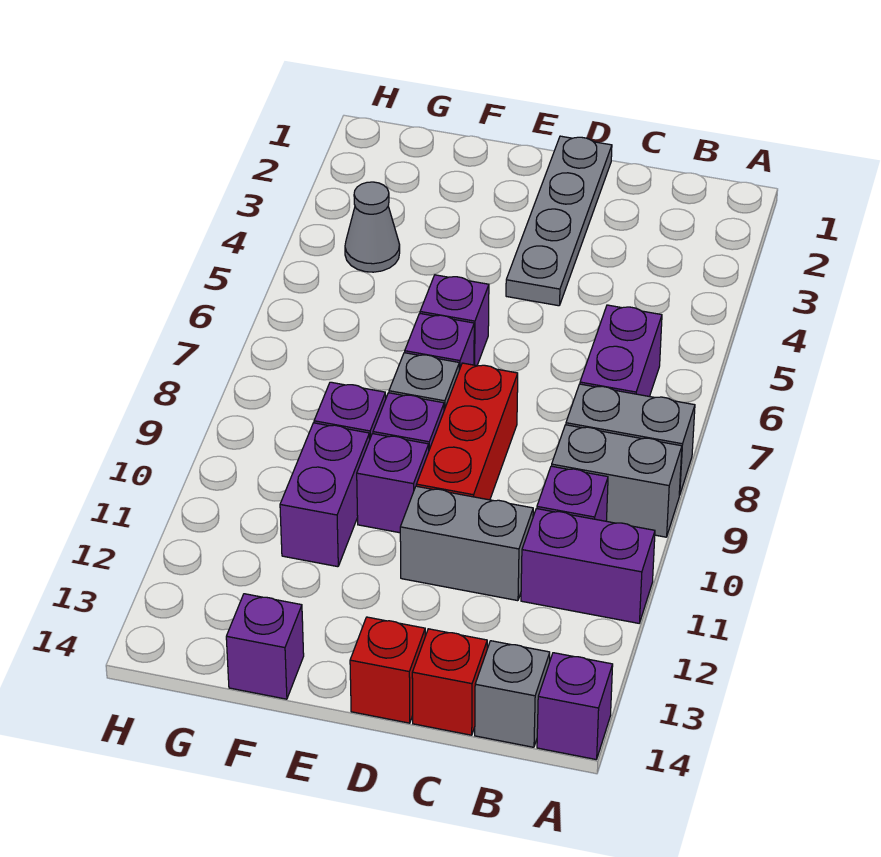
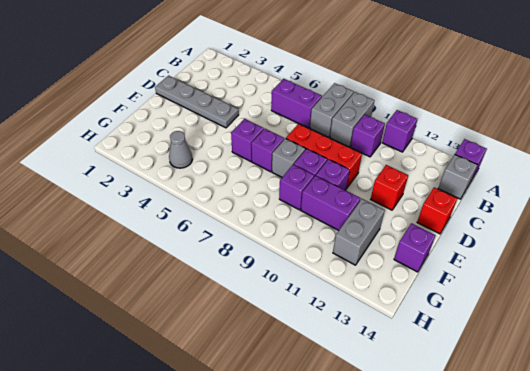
purple brick A11:B11 level 1 -> purple brick A11 level 1
grey brick C11:D11 level 1 -> grey brick F12:G12 level 1
red brick C14 level 1 -> red brick D12 level 1

